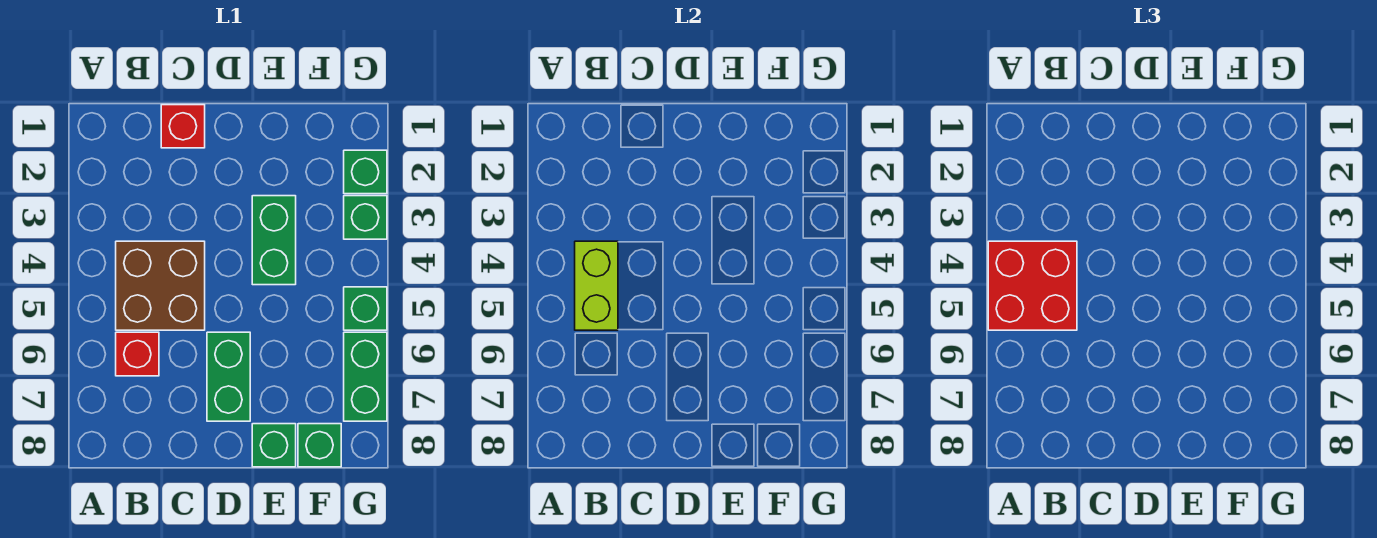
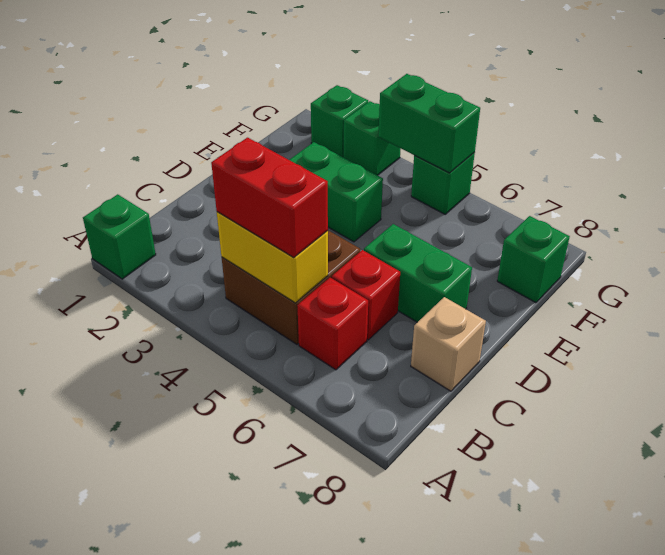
red brick A4:B5 level 3 -> red brick B4:B5 level 3
lime brick B4:B5 level 2 -> yellow brick B4:B5 level 2
red brick C1 level 1 -> red brick C6 level 1
none -> tan brick C8 level 1
green brick E8 level 1 -> green brick A1 level 1
green brick G6:G7 level 1 -> green brick G4:G5 level 2

